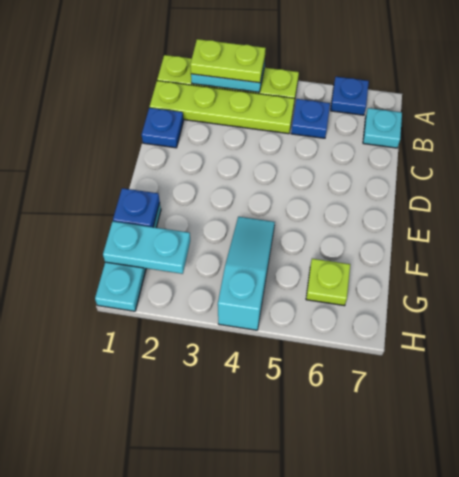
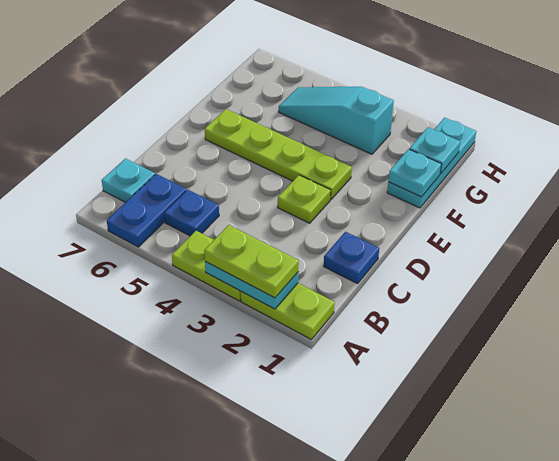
blue plate A6 level 1 -> blue plate A6:B6 level 1
lime plate B1:B4 level 1 -> lime plate E3:E6 level 1
blue plate F1 level 2 -> cyan plate F1 level 2
cyan slope F4:H4 level 1 top H -> cyan slope G3:G5 level 1 top 3
cyan plate G1:G2 level 2 -> cyan plate G1 level 2
lime plate G6 level 1 -> lime plate D3 level 1

